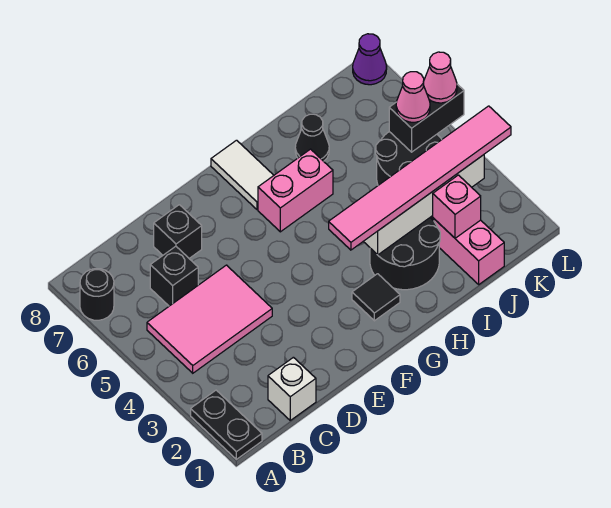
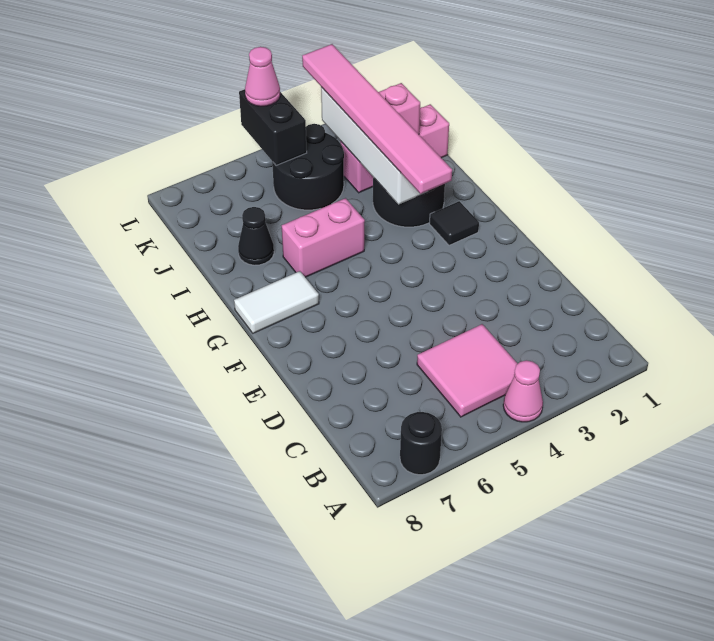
black plate A1:A2 level 1 -> none
pink tile B4:D5 level 1 -> pink tile B4:C5 level 1
white brick C1 level 1 -> none
black brick C6 level 1 -> none
black brick D7 level 1 -> none
pink brick G6:H6 level 1 -> pink brick H5:H6 level 1
pink cone K5 level 3 -> pink cone A4 level 1
purple cone L8 level 1 -> none

